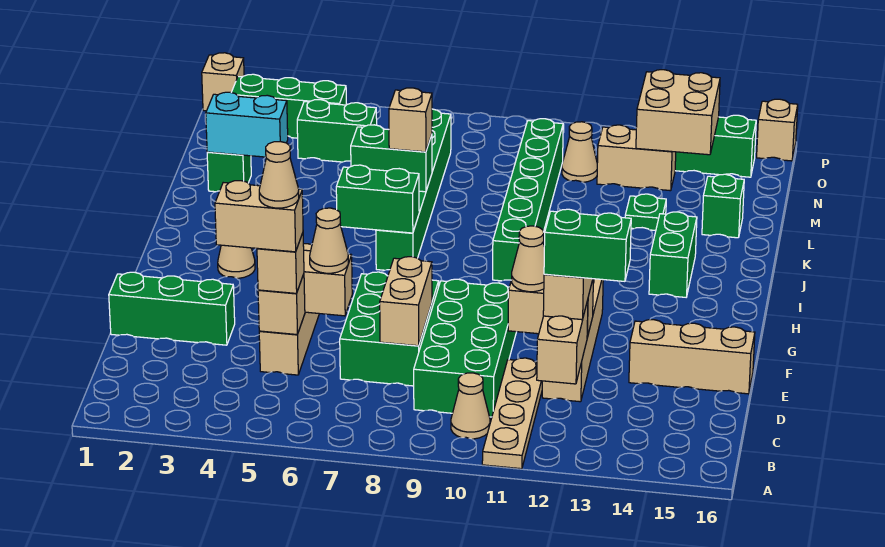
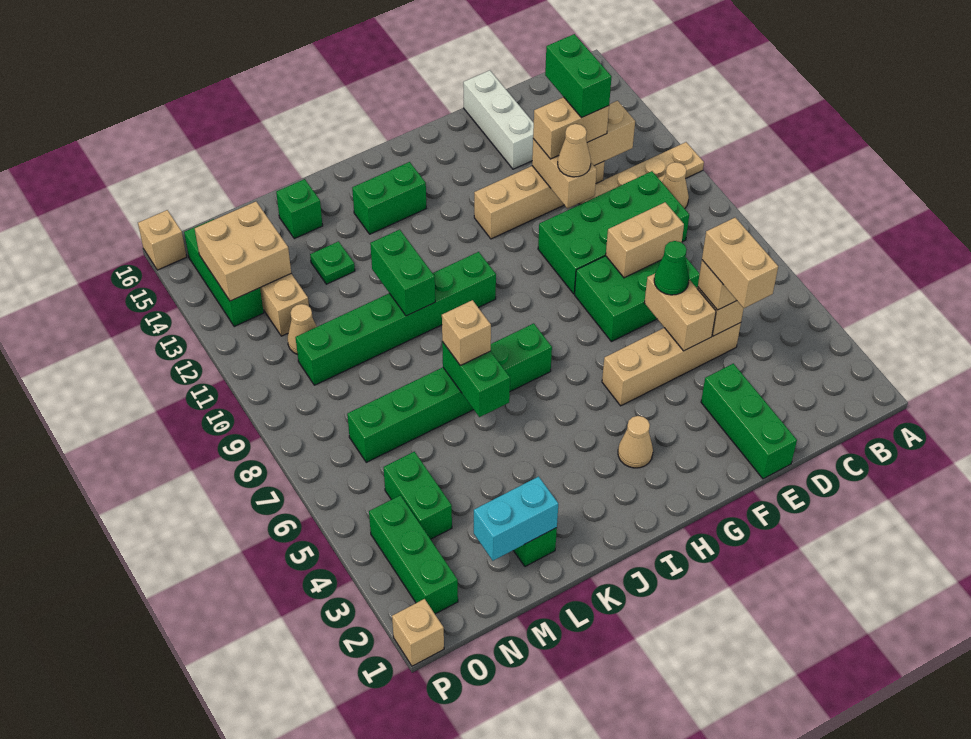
tan cone D5 level 5 -> none
tan cone E6 level 3 -> green cone E6 level 3
tan brick E14:E16 level 1 -> white brick E14:E16 level 1
green brick I6:I7 level 2 -> green brick K10:K11 level 2
cyan brick L2:L3 level 2 -> cyan brick L2:M2 level 2

